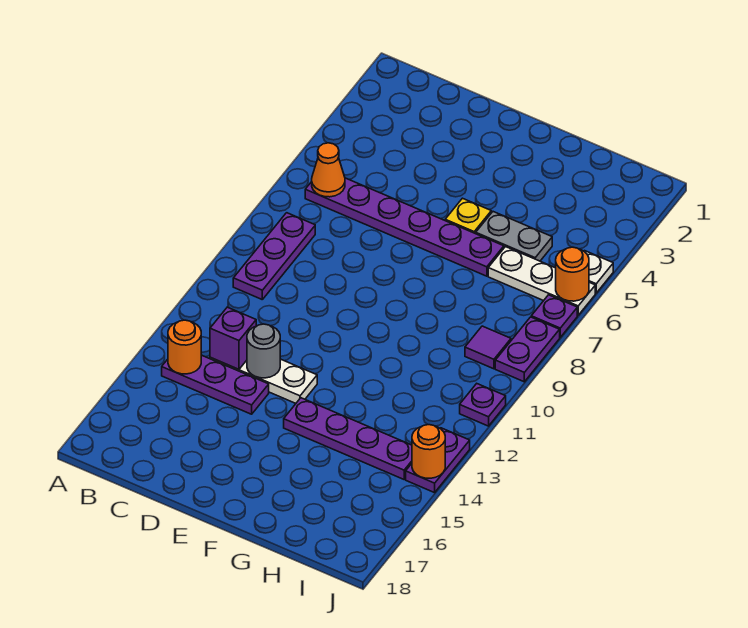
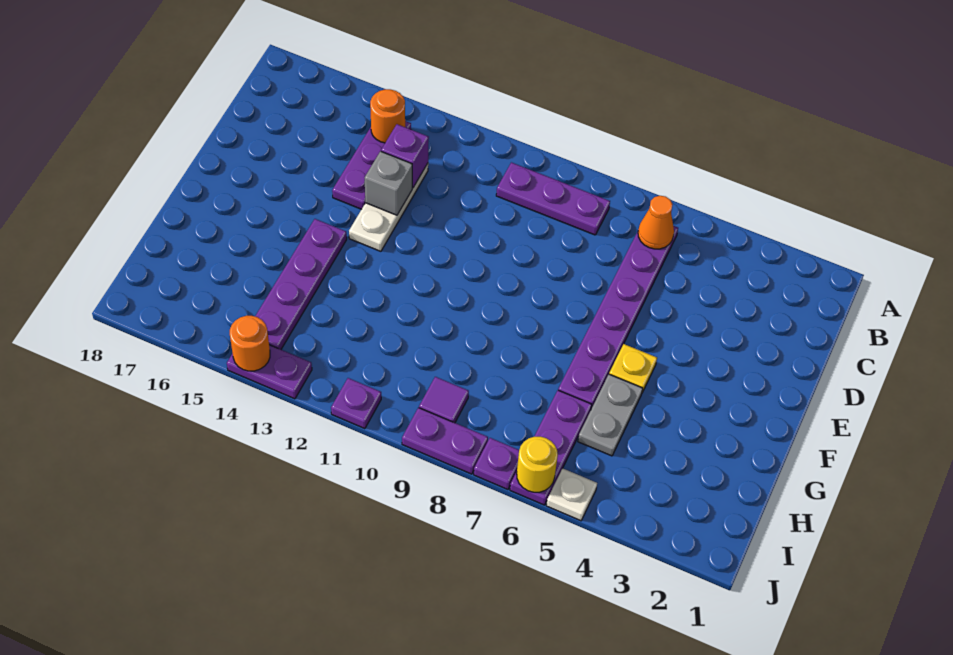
grey round brick D13 level 2 -> grey brick D13 level 2
white plate H6:J6 level 1 -> purple plate H6:J6 level 1
orange round brick J6 level 2 -> yellow round brick J6 level 2

